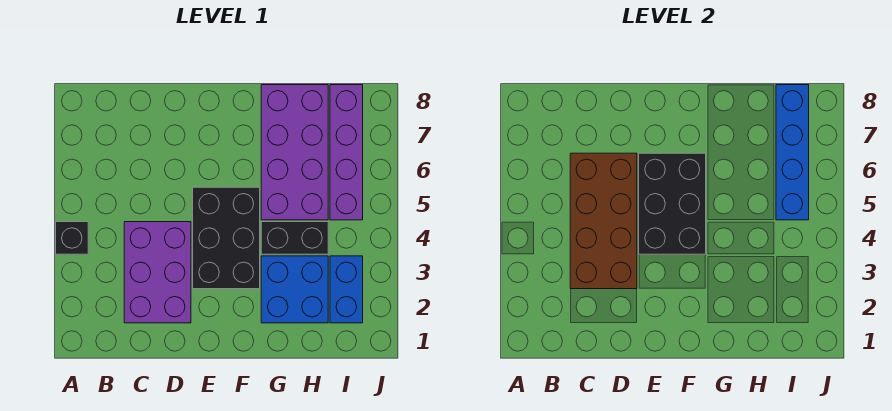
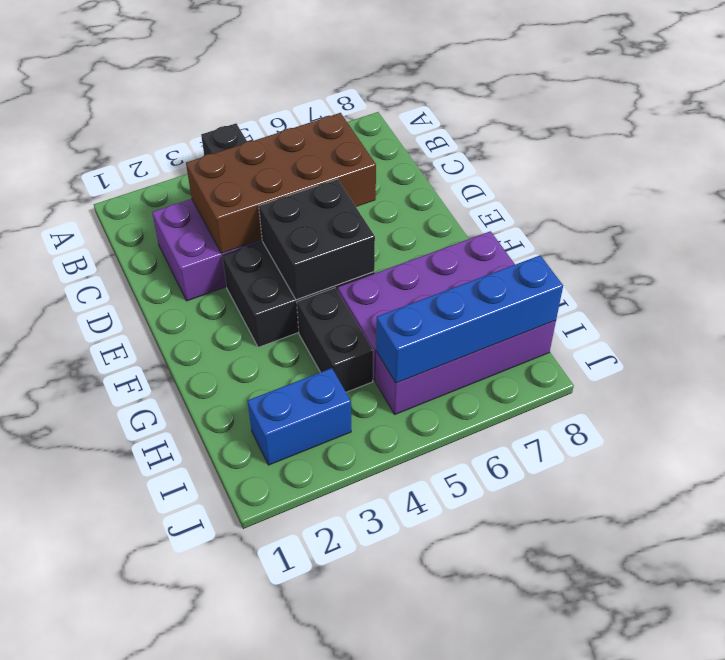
black brick E4:F6 level 2 -> black brick E4:F5 level 2
blue brick G2:H3 level 1 -> none

